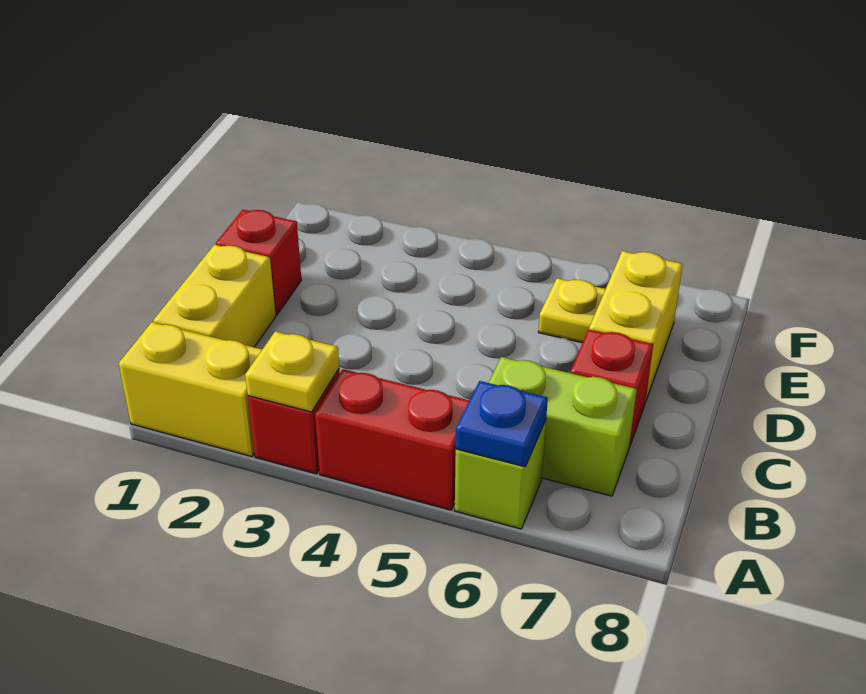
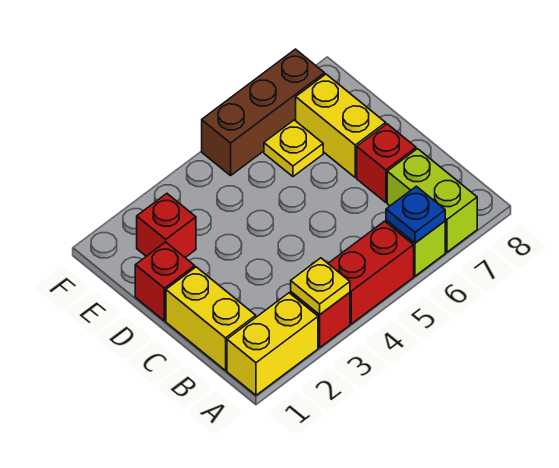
lime brick B6:B7 level 1 -> lime brick A7:B7 level 1
none -> red brick E2 level 1
none -> brown brick F5:F7 level 1

